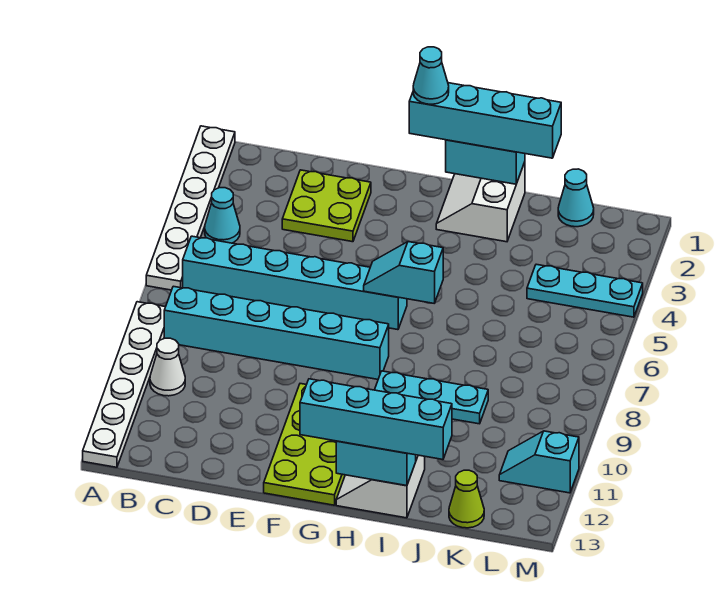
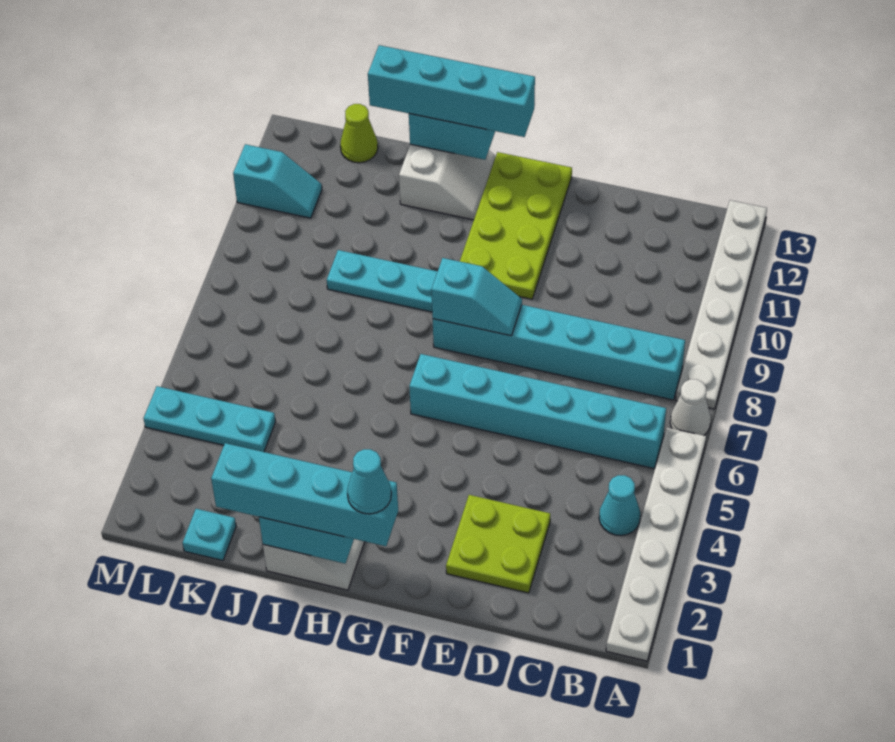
white cone B10 level 1 -> white cone A7 level 1
cyan slope G6:H6 level 2 top H -> cyan slope F8:G8 level 2 top G
cyan cone K1 level 1 -> cyan plate K1 level 1

